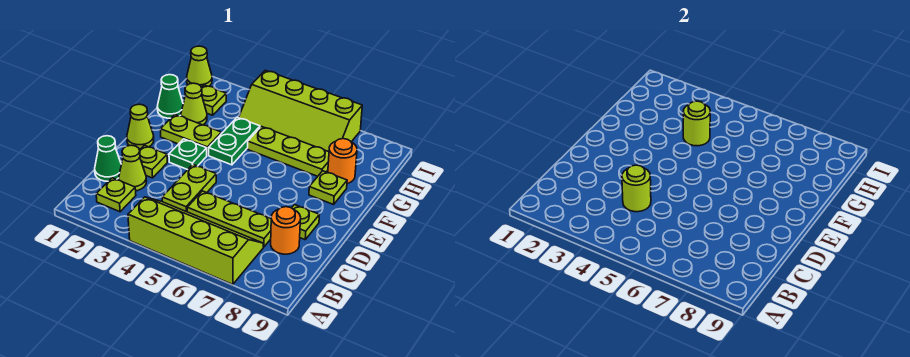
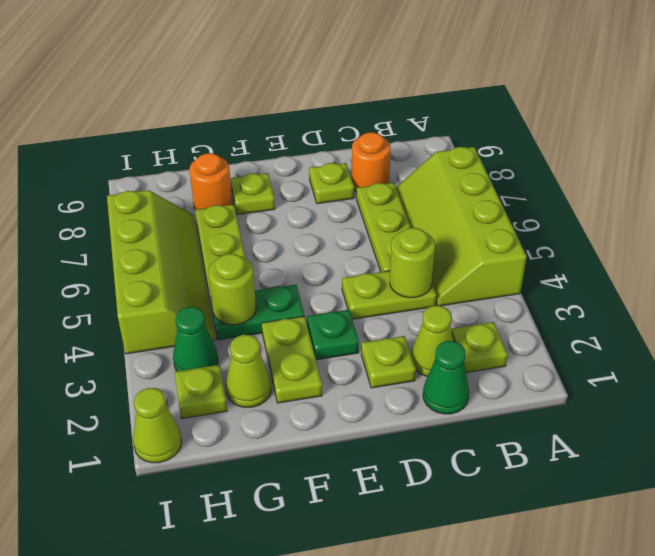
lime cone E1 level 1 -> none
green cone G1 level 1 -> green cone H3 level 1

